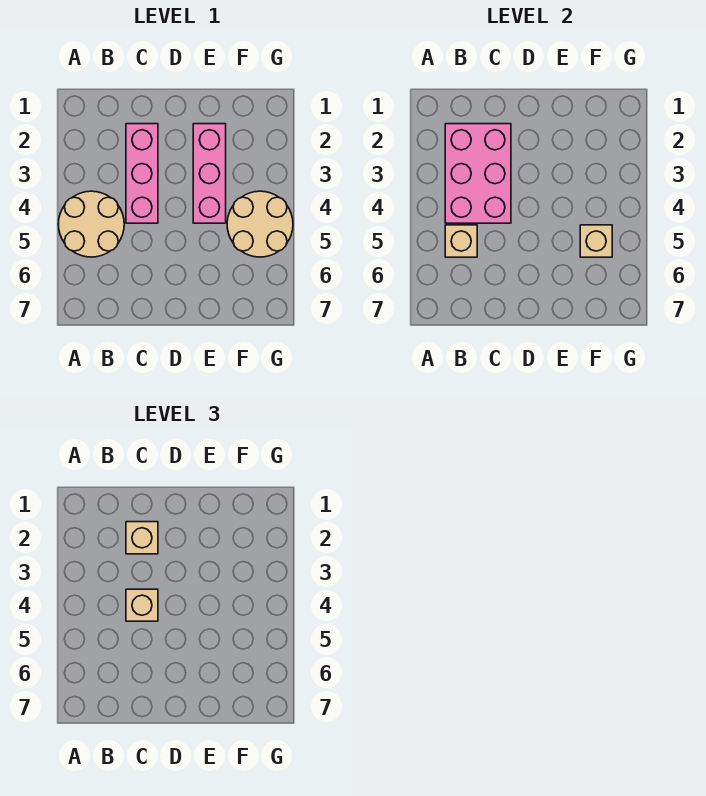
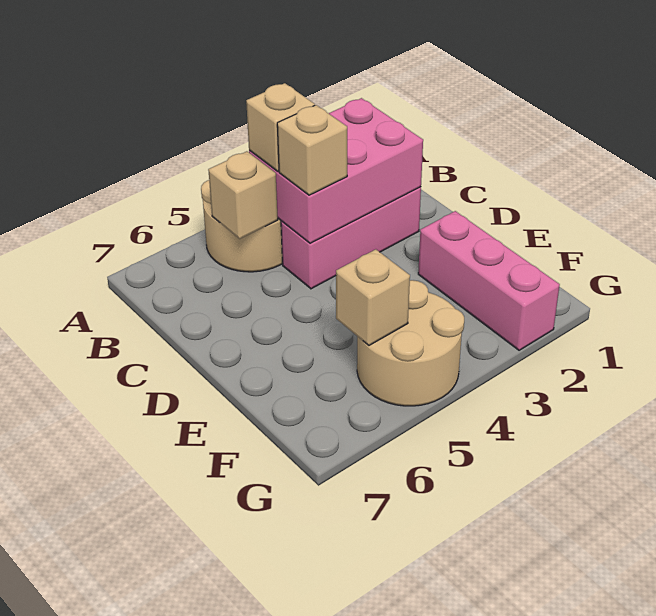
tan brick C2 level 3 -> tan brick B4 level 3
pink brick E2:E4 level 1 -> pink brick E2:G2 level 1

